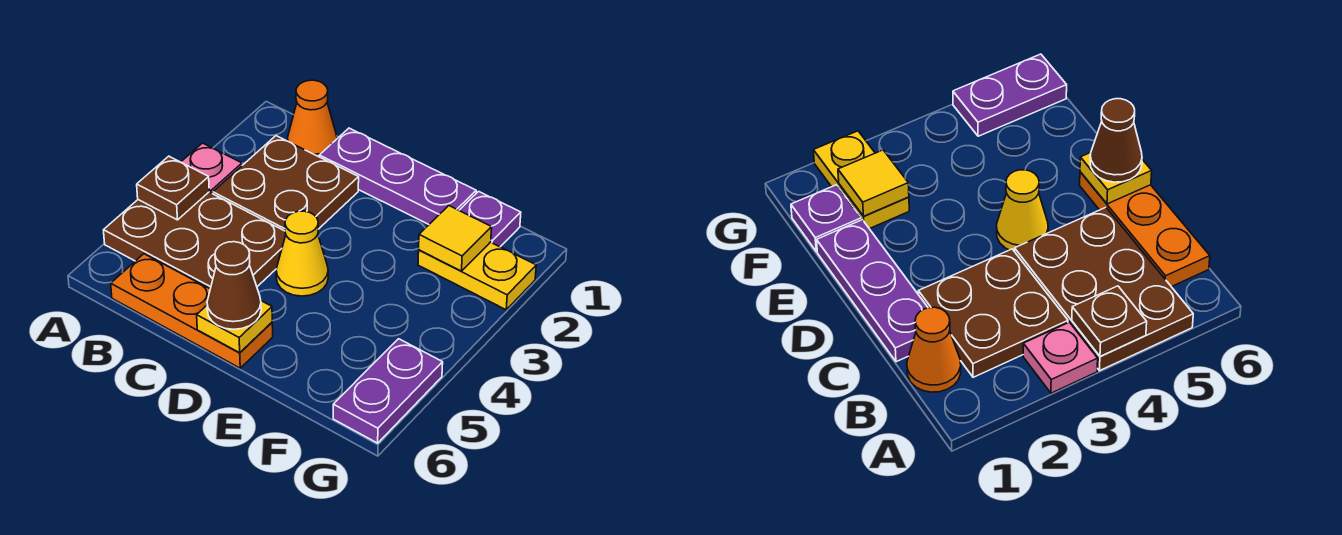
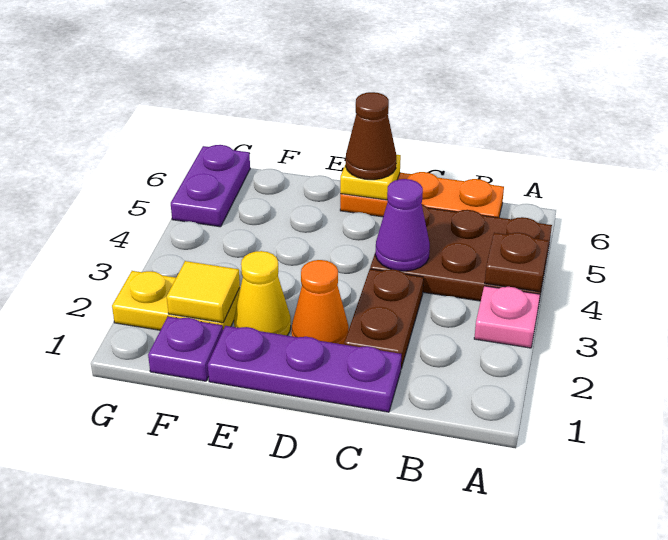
orange cone B1 level 1 -> orange cone D2 level 1
brown plate B2:C3 level 1 -> brown plate C2:C3 level 1
none -> purple cone C4 level 2
yellow cone D4 level 1 -> yellow cone E2 level 1

